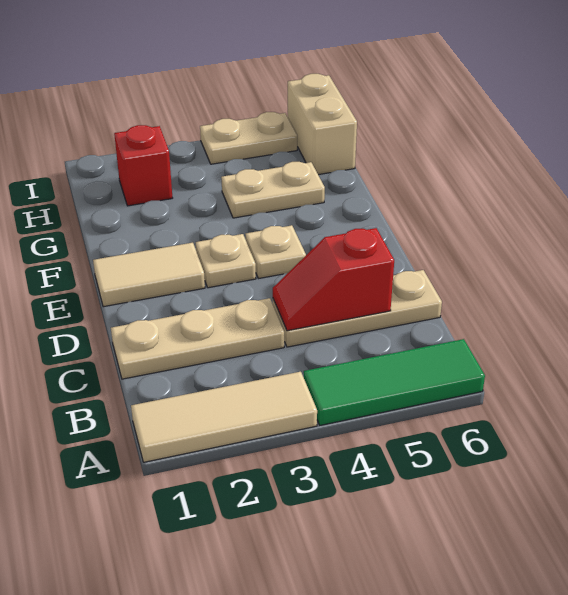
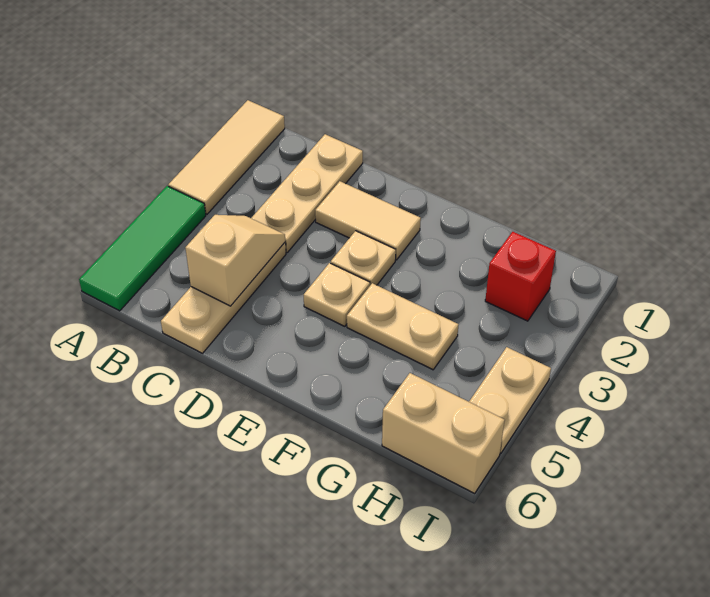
red slope C4:C5 level 2 top 5 -> tan slope C4:C5 level 2 top 5
tan tile E1:E2 level 1 -> tan tile D2:E2 level 1
tan plate G4:G5 level 1 -> tan plate F4:G4 level 1

